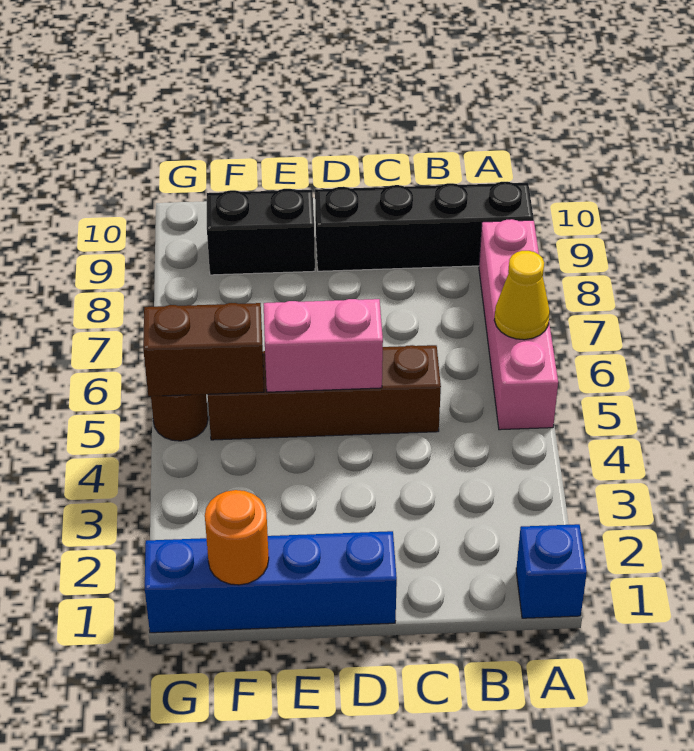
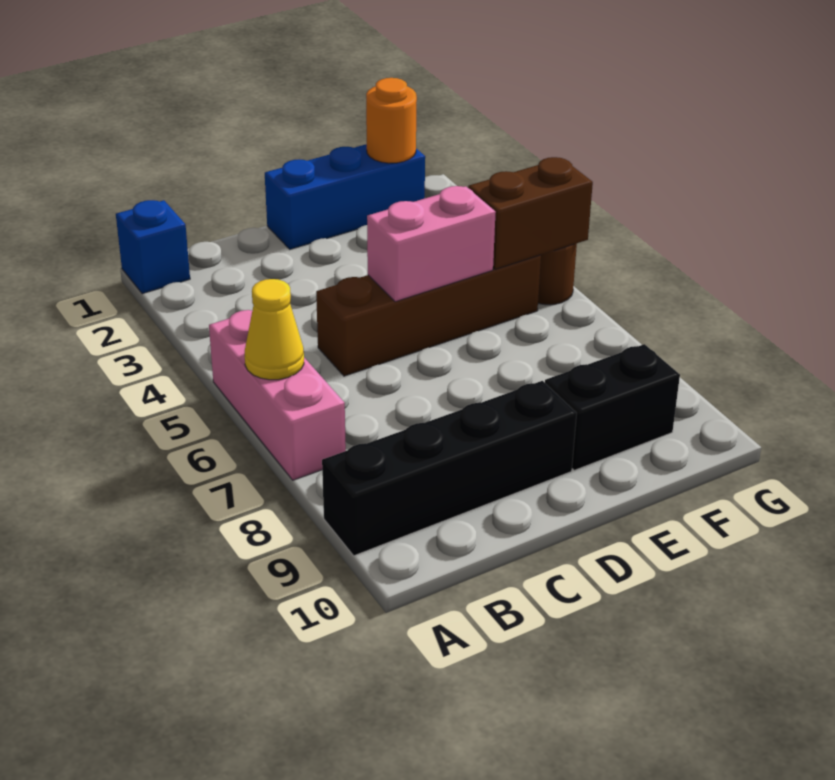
pink brick A5:A8 level 1 -> pink brick A5:A7 level 1
blue brick D1:G1 level 1 -> blue brick D1:F1 level 1

